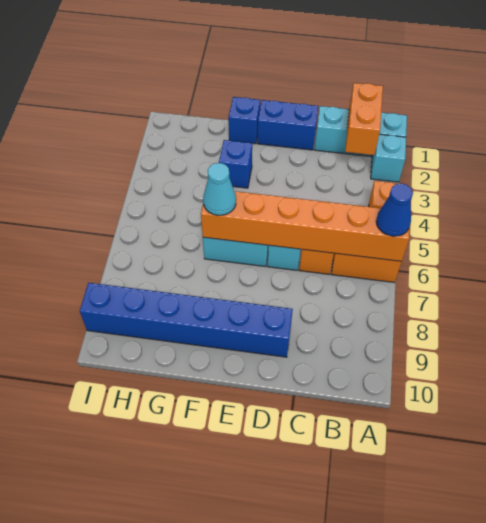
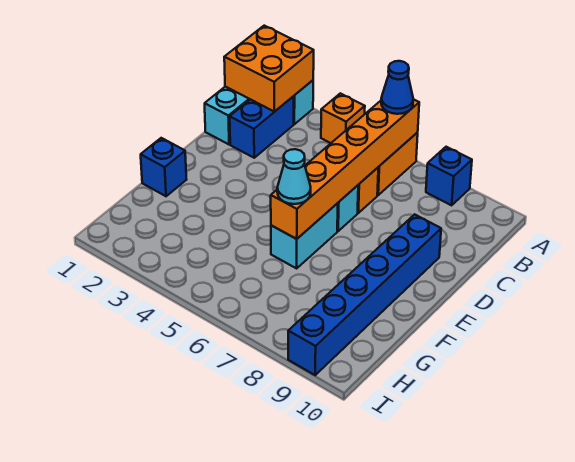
orange brick B1:B2 level 2 -> orange brick A1:B2 level 2
blue brick D1:E1 level 1 -> blue brick B2:C2 level 1
blue brick F3 level 1 -> blue brick A8 level 1

